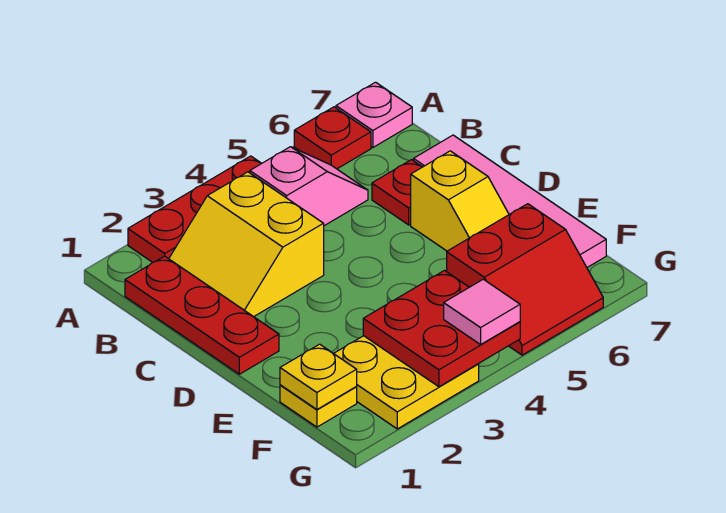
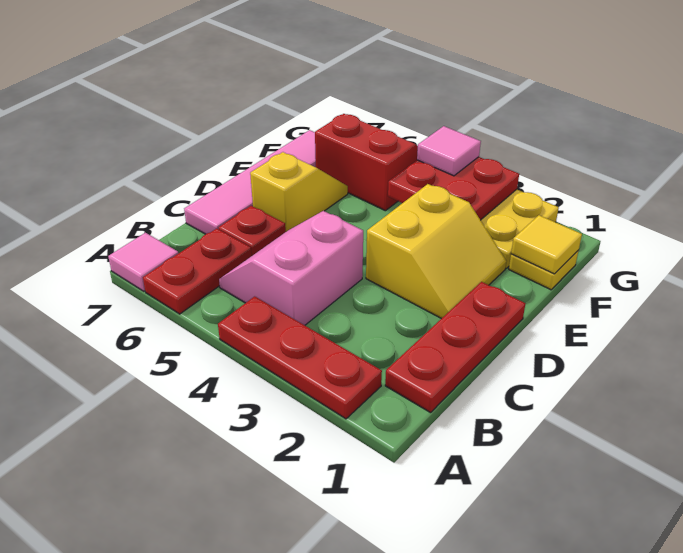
red plate A6 level 1 -> red plate A6:B6 level 1
pink plate A7 level 1 -> pink tile A7 level 1
yellow slope B2:C3 level 1 top 3 -> yellow slope D2:E3 level 1 top 3
pink slope B4:B5 level 1 top 4 -> pink slope B4:C5 level 1 top 4
yellow plate F1 level 2 -> yellow tile F1 level 2

